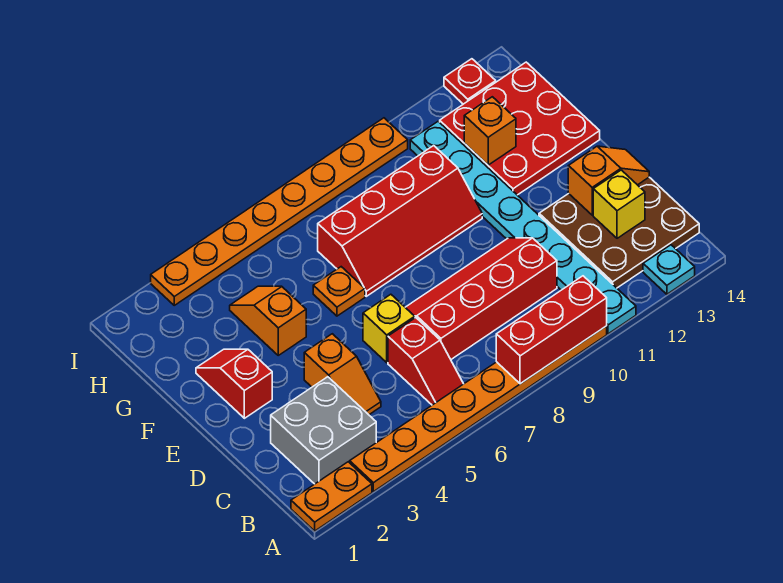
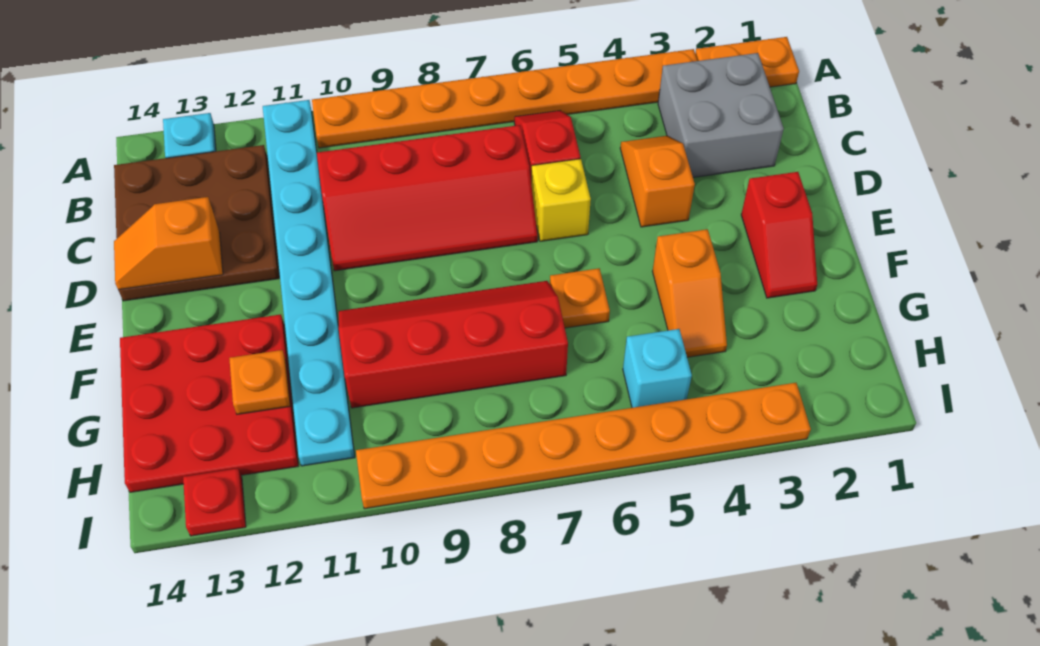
red brick A8:A10 level 2 -> none
yellow brick C13 level 2 -> none
orange brick G12 level 2 -> orange plate G12 level 2
none -> cyan brick H5 level 1

